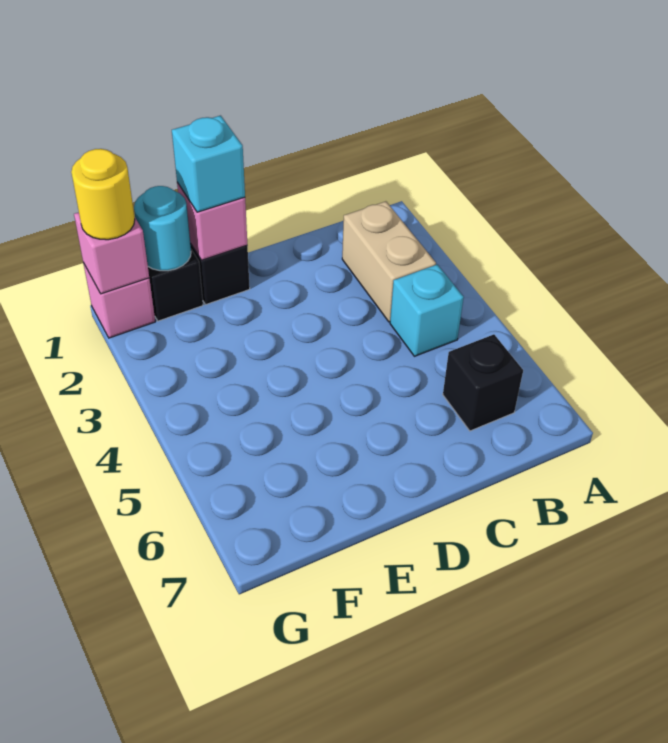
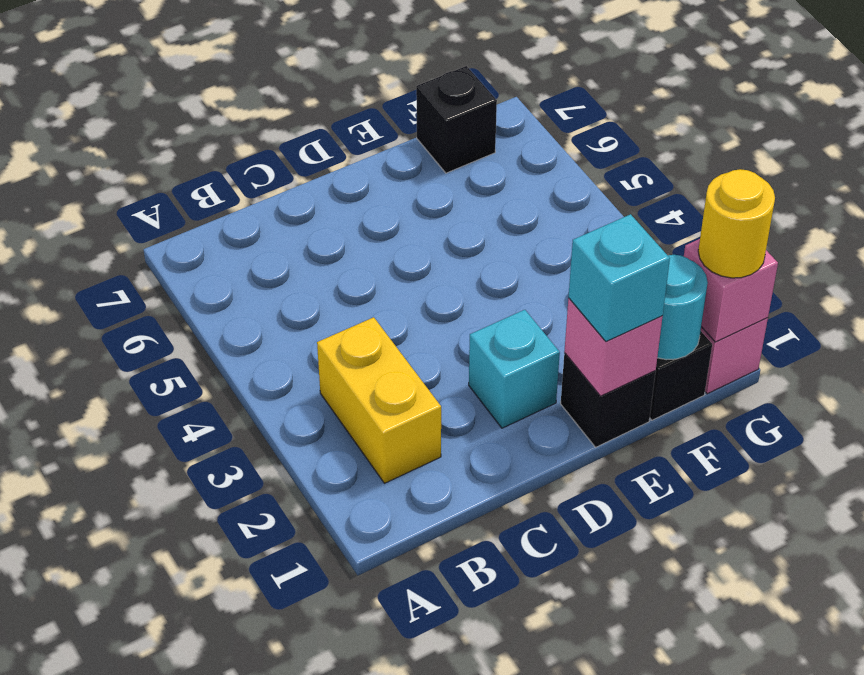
tan brick B2:B3 level 1 -> yellow brick B2:B3 level 1
cyan brick B4 level 1 -> cyan brick D2 level 1
black brick B6 level 1 -> black brick F7 level 1

